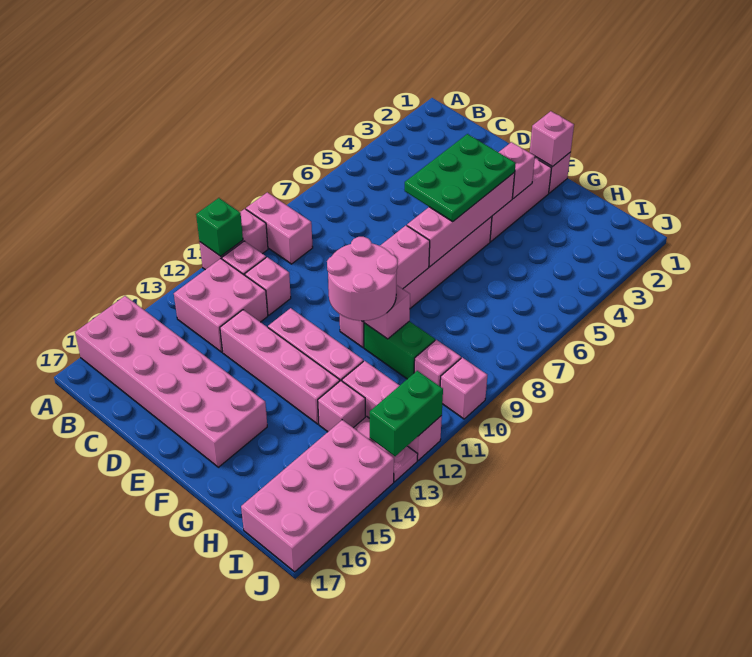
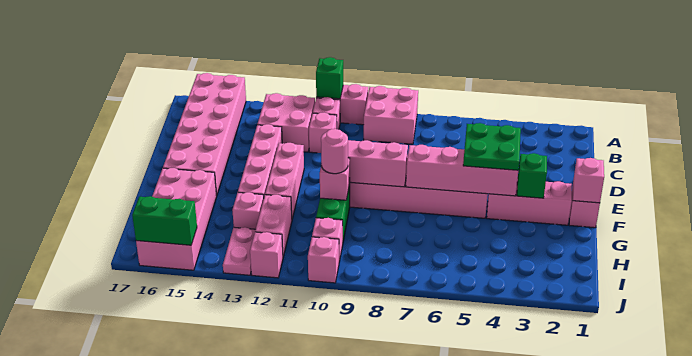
pink brick A9:B9 level 1 -> pink brick A8:B9 level 1
green plate E4:F6 level 3 -> green plate E4:F5 level 3
pink brick F3 level 2 -> green brick F3 level 2
pink round brick F10:G11 level 3 -> pink round brick G10 level 3
pink brick I14:J17 level 1 -> pink brick G15:J16 level 1
green brick J12:J13 level 2 -> green brick J15:J16 level 2

